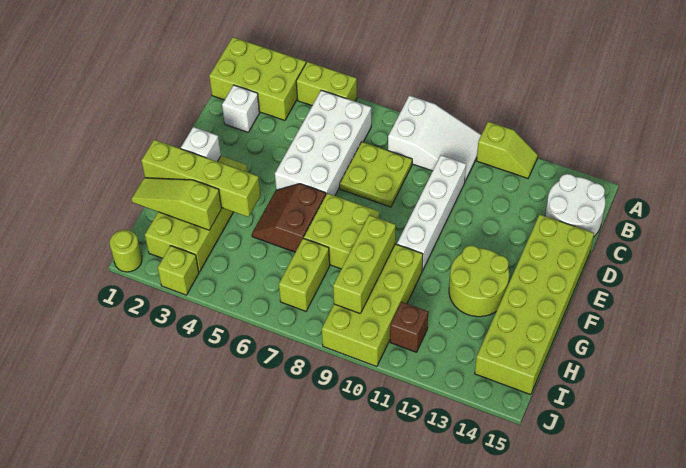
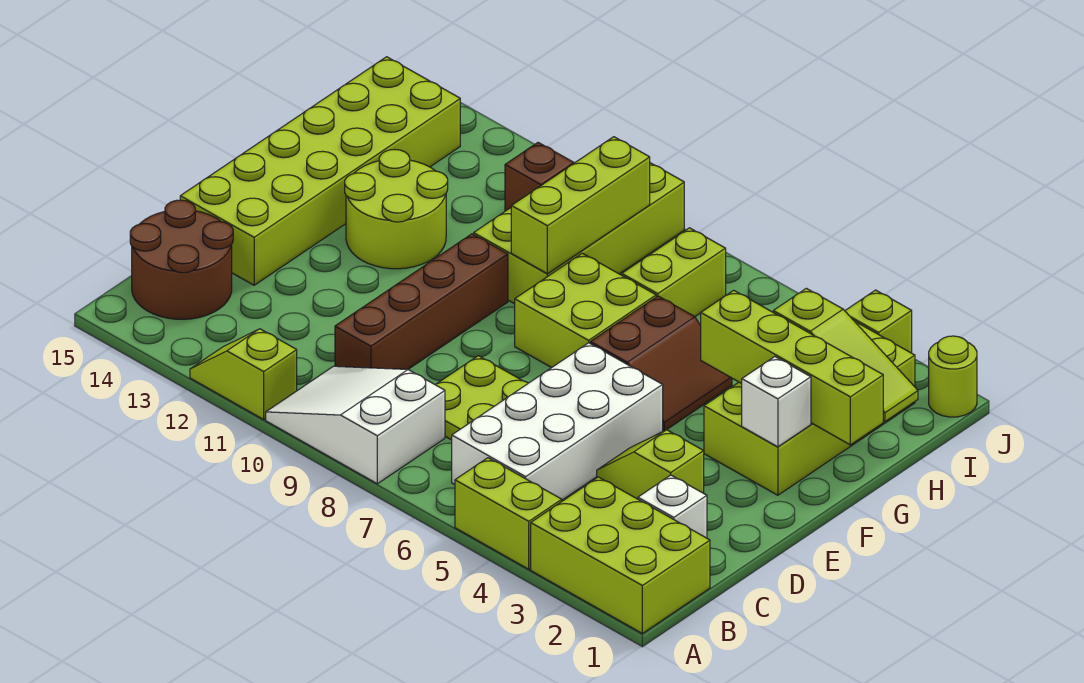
white round brick B14:C15 level 1 -> brown round brick B14:C15 level 1
white brick C10:F10 level 1 -> brown brick C10:F10 level 1
none -> lime slope D3:D4 level 1 top 3

